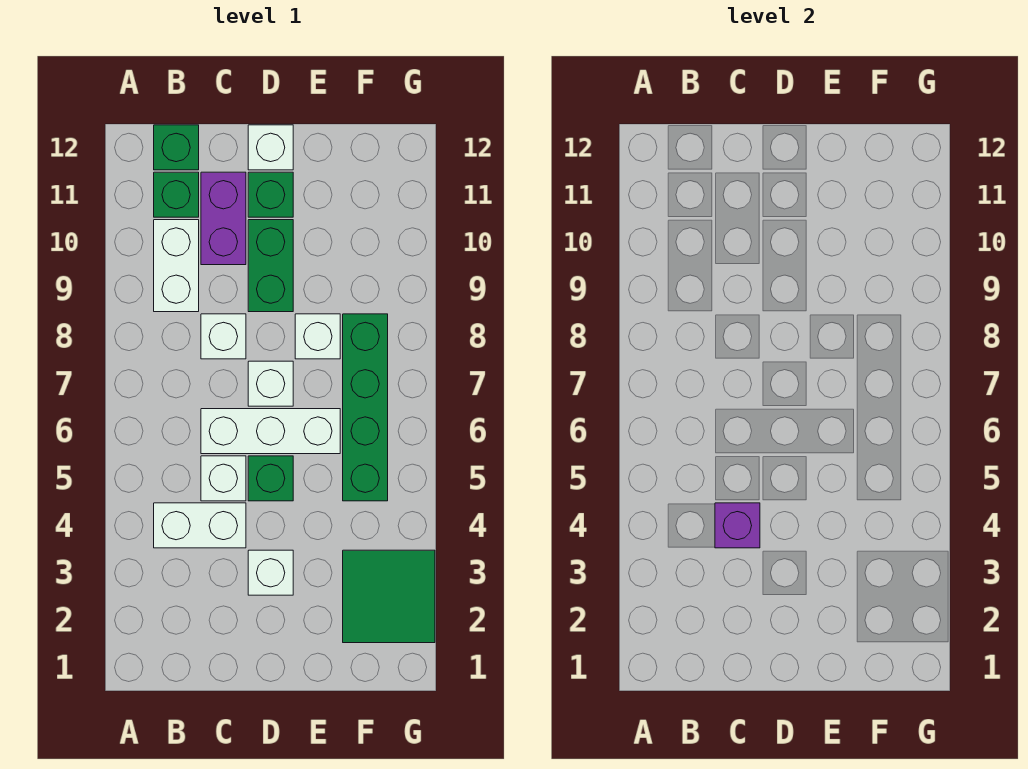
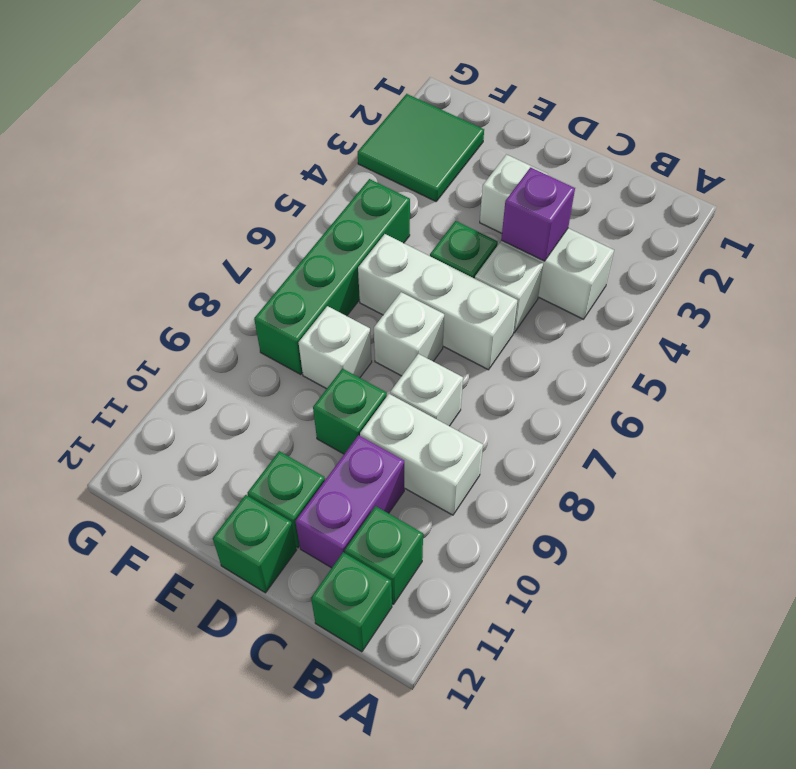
white brick B9:B10 level 1 -> white brick B9:C9 level 1
green brick D9:D10 level 1 -> green brick D9 level 1
white brick D12 level 1 -> green brick D12 level 1

